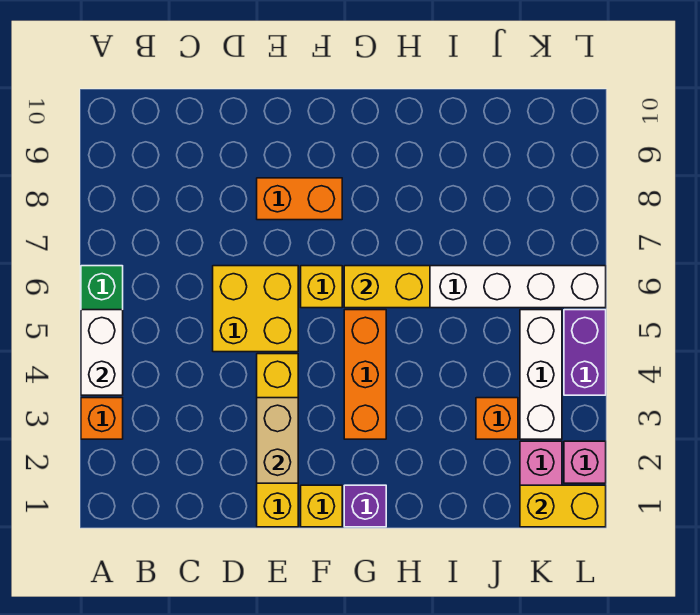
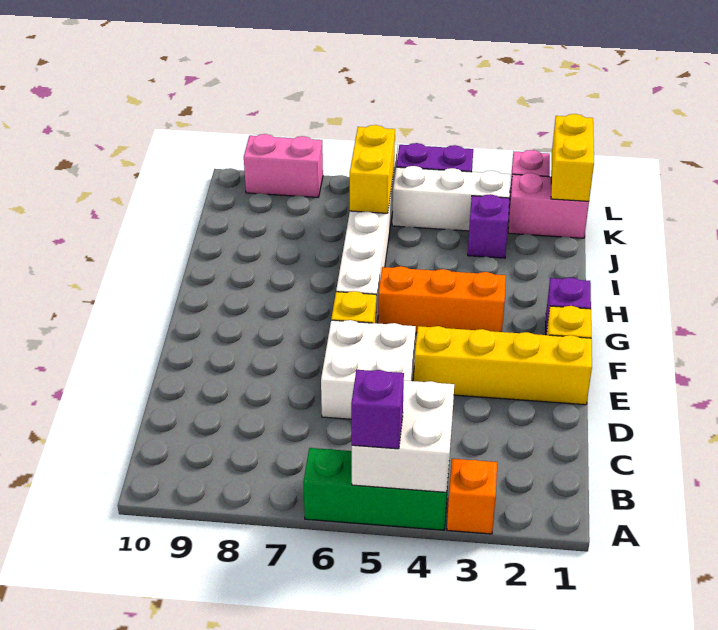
white brick A4:A5 level 2 -> white brick A4:B5 level 2
none -> purple brick A5 level 3
yellow brick D5:E6 level 1 -> white brick D5:E6 level 1
tan brick E2:E3 level 2 -> none
orange brick E8:F8 level 1 -> none
yellow brick G6:H6 level 2 -> yellow brick J6:K6 level 2
orange brick J3 level 1 -> purple brick J3 level 1
none -> pink brick L8:L9 level 1

